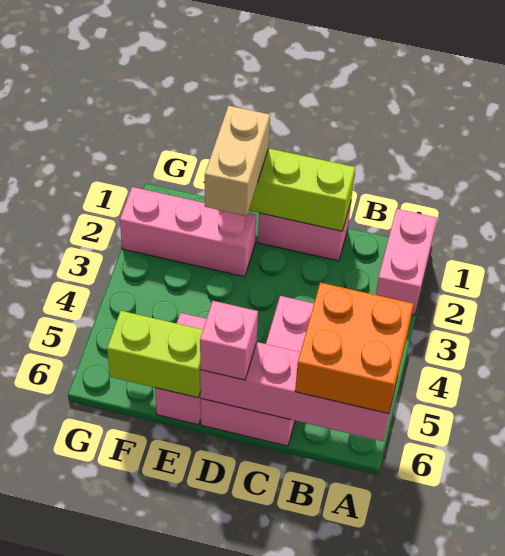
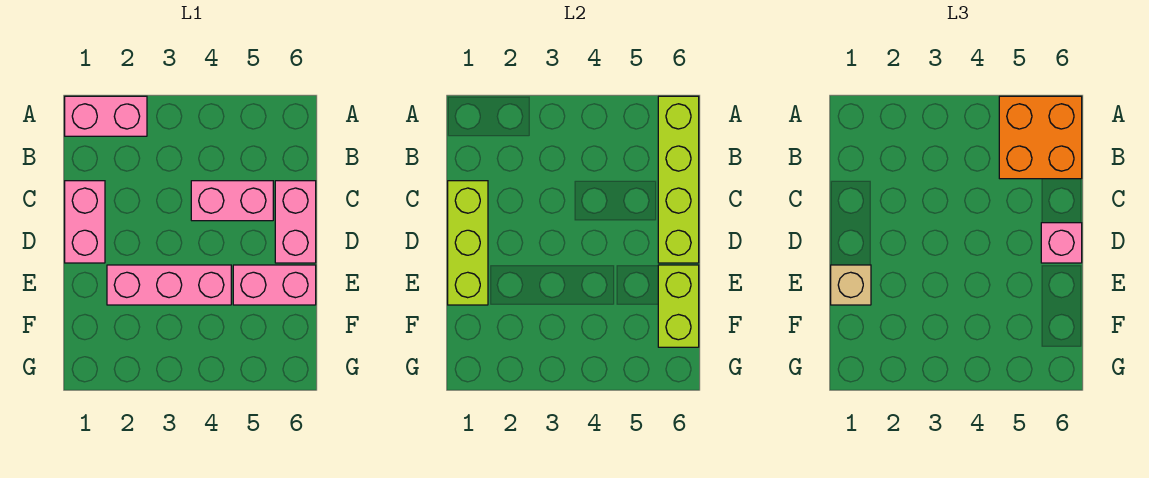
pink brick A6:D6 level 2 -> lime brick A6:D6 level 2
tan brick E1:E2 level 3 -> tan brick E1 level 3
pink brick E2:G2 level 1 -> pink brick E2:E4 level 1

